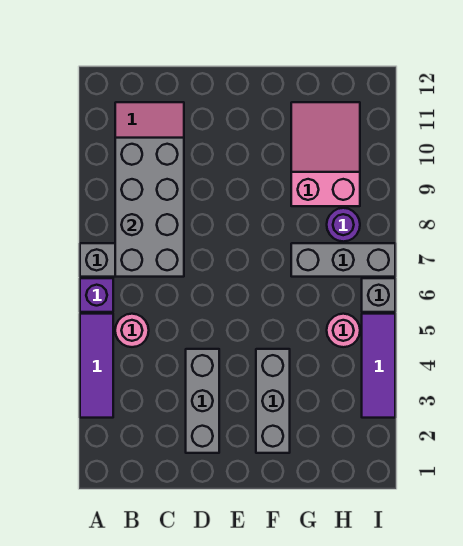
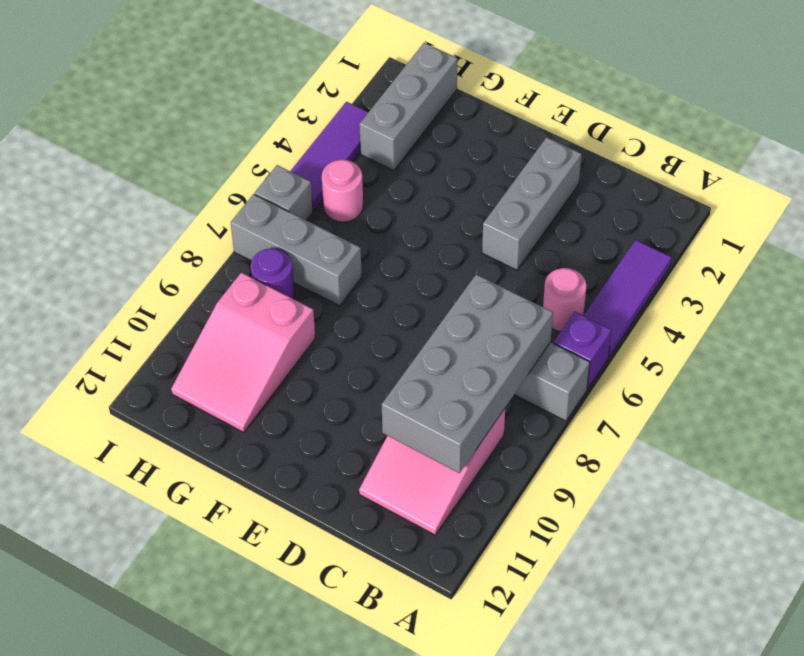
grey brick F2:F4 level 1 -> grey brick H1:H3 level 1

